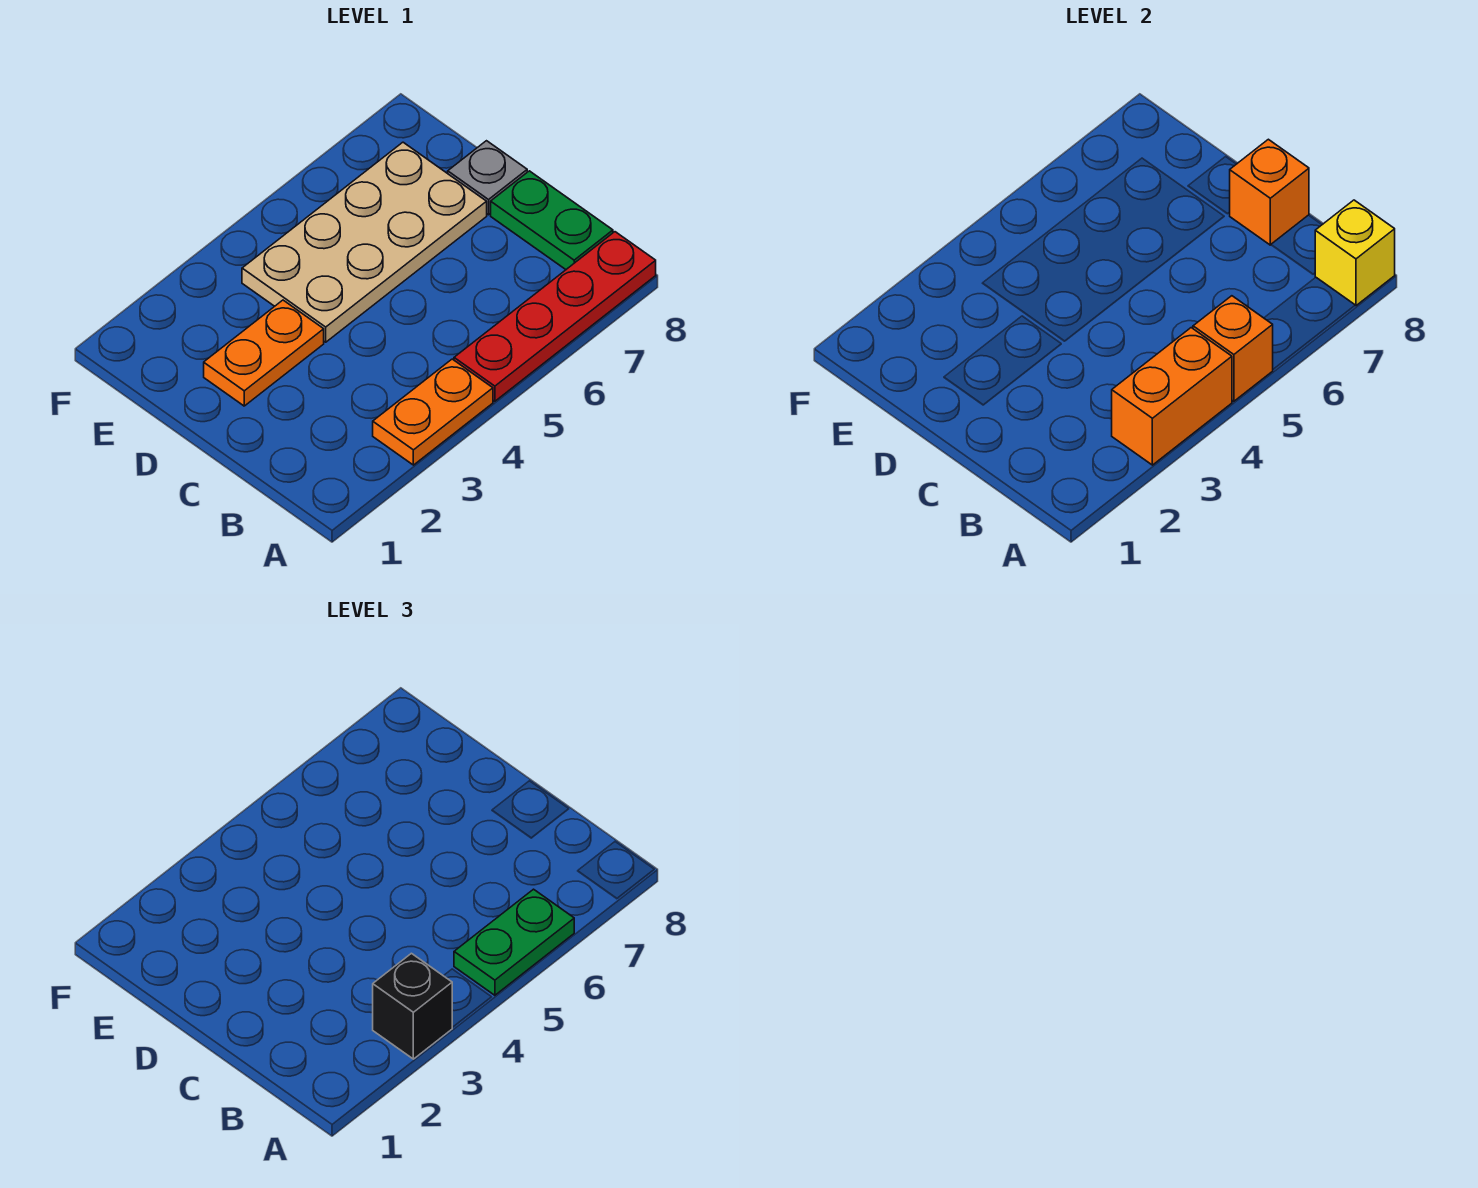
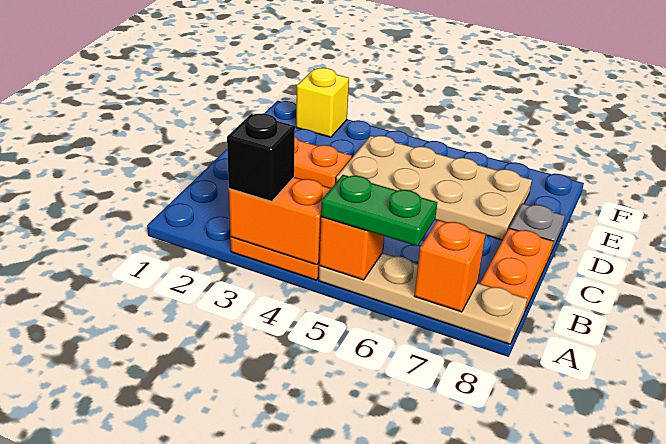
red plate A5:A8 level 1 -> tan plate A5:A8 level 1
yellow brick A8 level 2 -> yellow brick F2 level 1
green plate B8:C8 level 1 -> orange plate B8:C8 level 1
orange brick C8 level 2 -> orange brick A7 level 2

